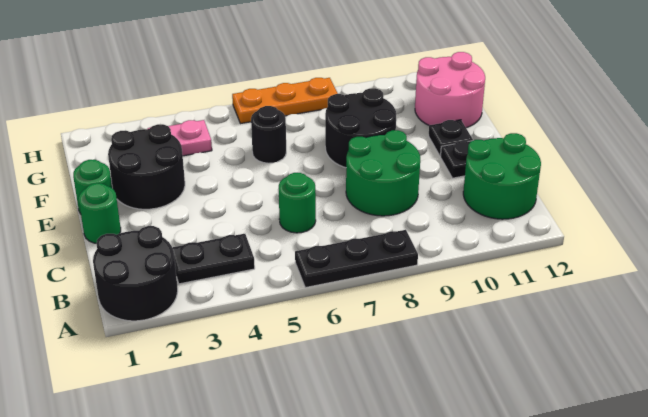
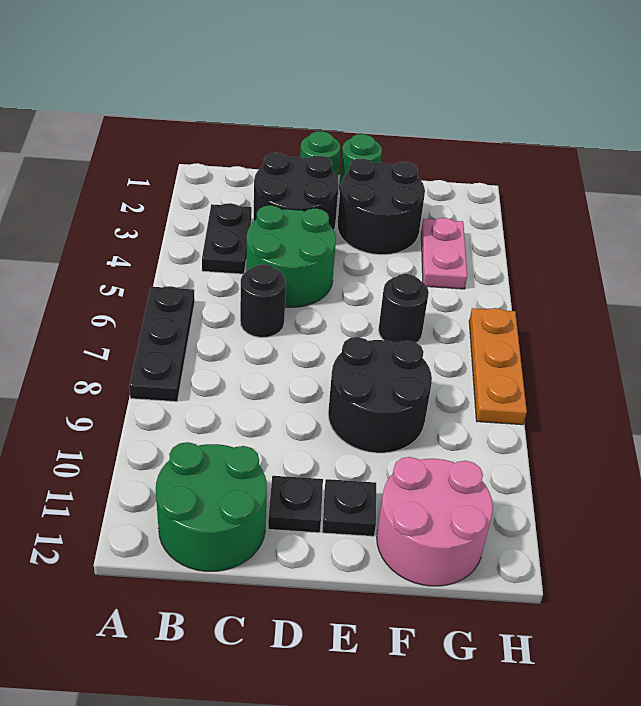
black round brick A1:B2 level 1 -> black round brick C2:D3 level 1
green round brick C6 level 1 -> black round brick C6 level 1
green round brick C8:D9 level 1 -> green round brick C4:D5 level 1

